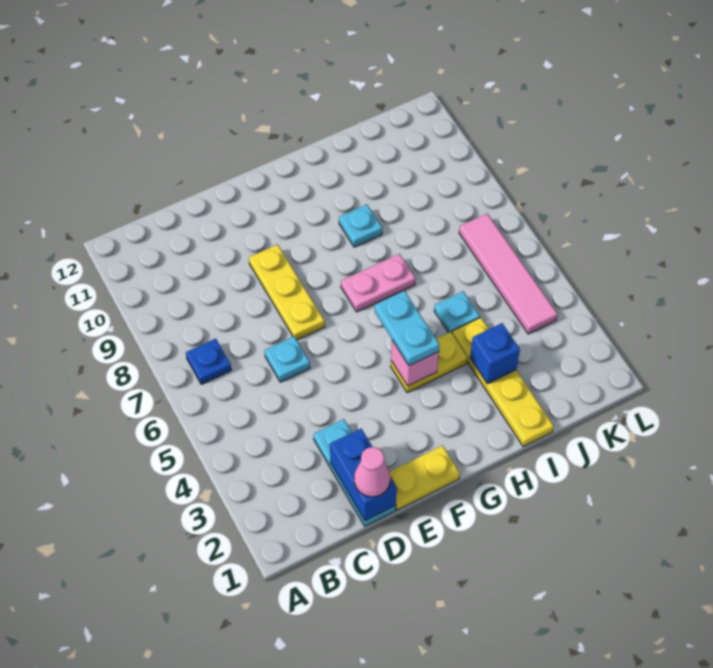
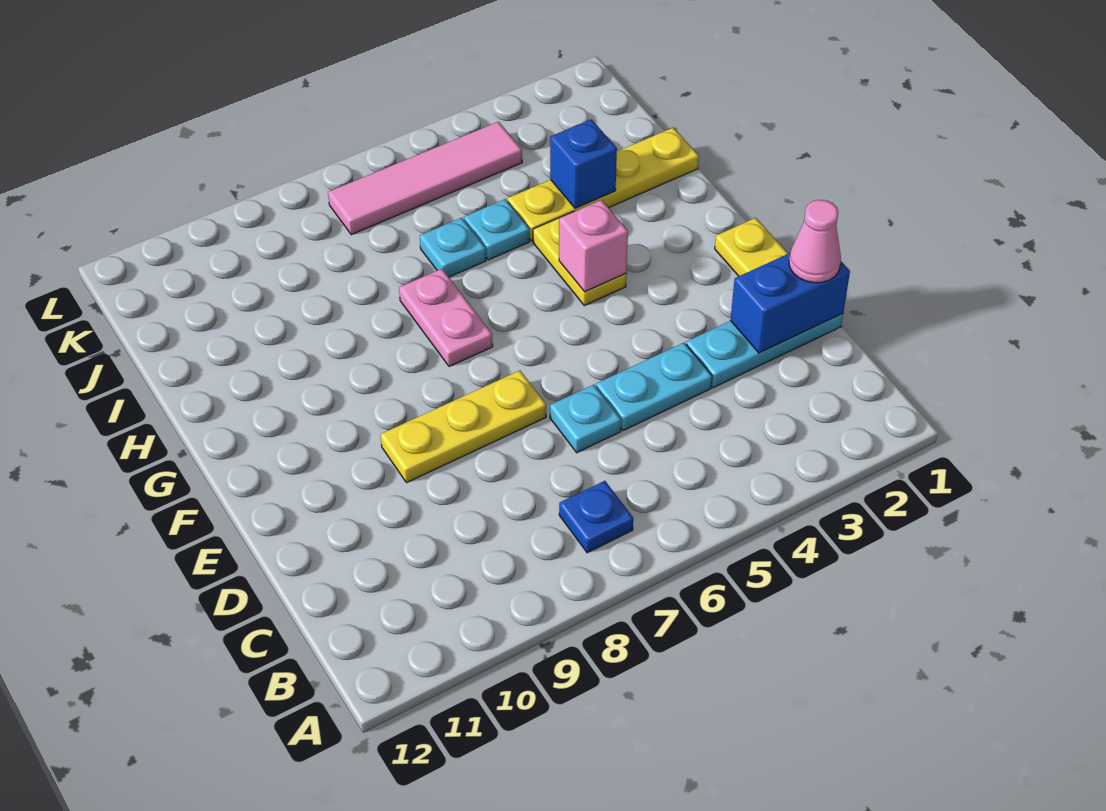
cyan plate G4:G5 level 3 -> cyan plate D4:D5 level 1
cyan plate H9 level 1 -> cyan plate I6 level 1

